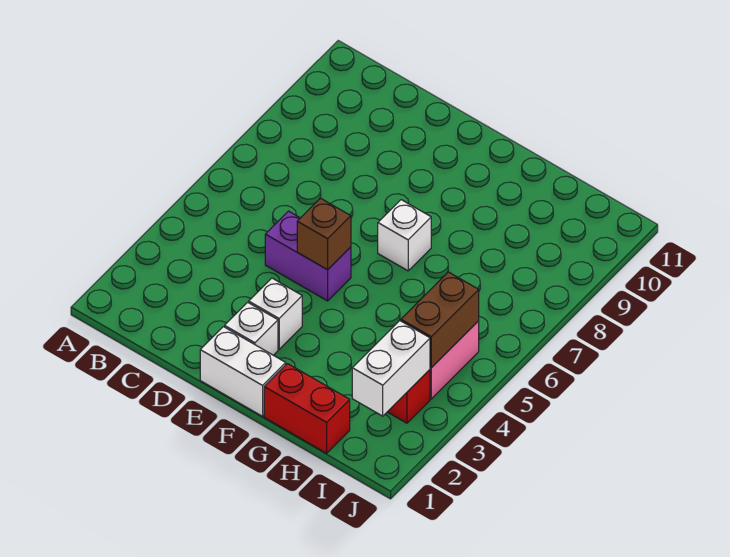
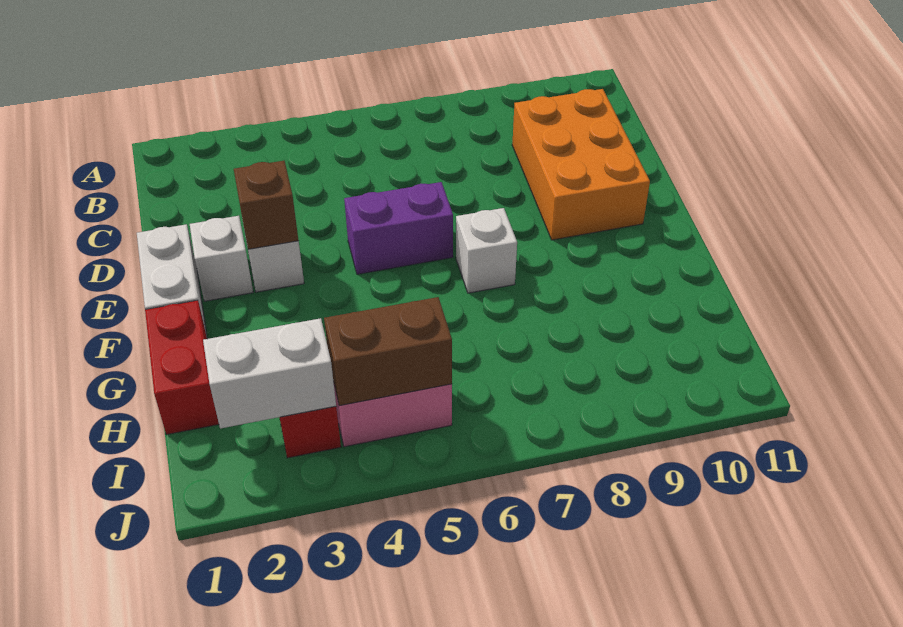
none -> orange brick C9:E10 level 1
purple brick D5:E5 level 1 -> purple brick E5:E6 level 1
brown brick E5 level 2 -> brown brick E3 level 2

